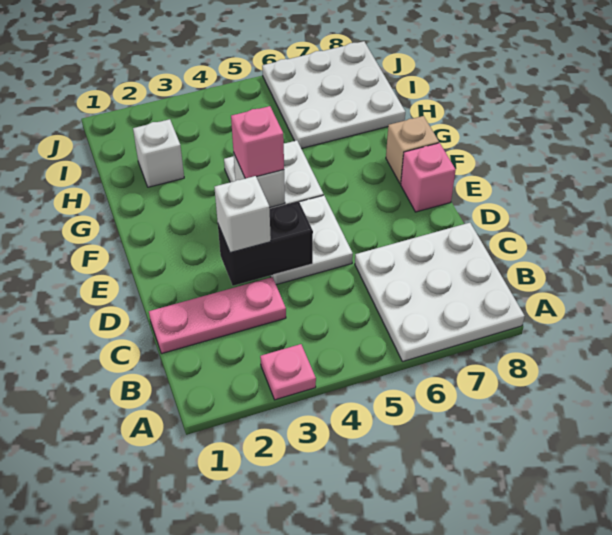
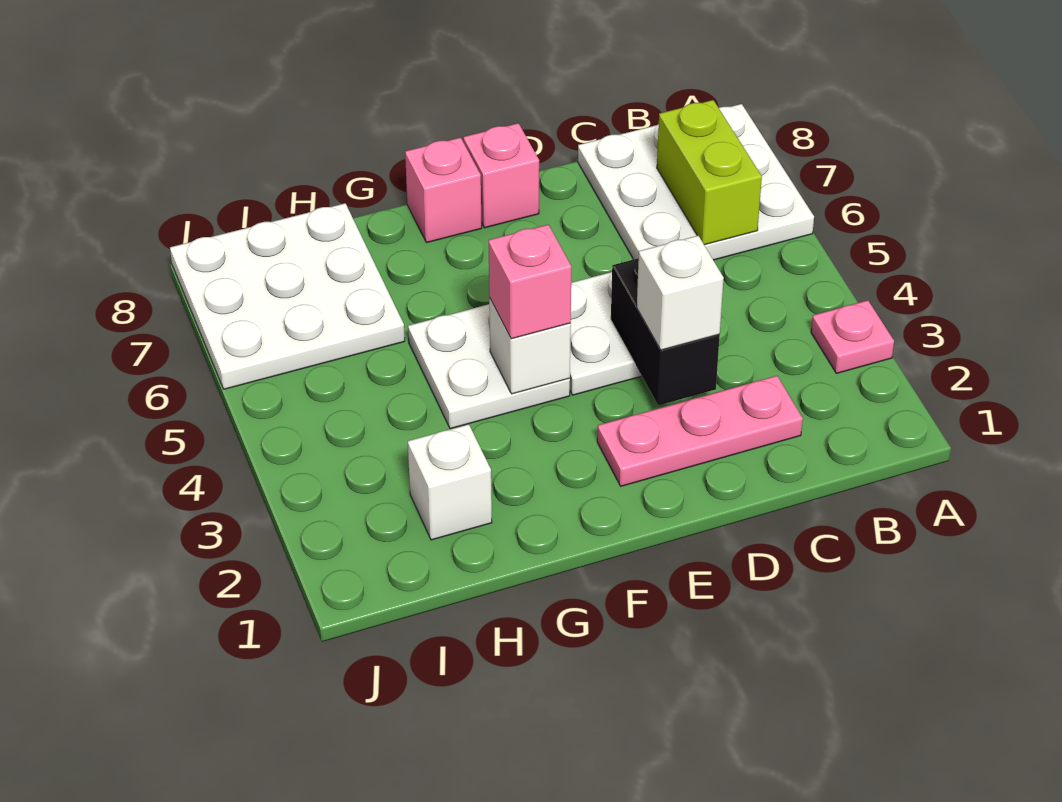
none -> lime brick B6:B7 level 2
pink plate C1:C3 level 1 -> pink plate C2:E2 level 1
tan brick F8 level 1 -> pink brick F8 level 1

